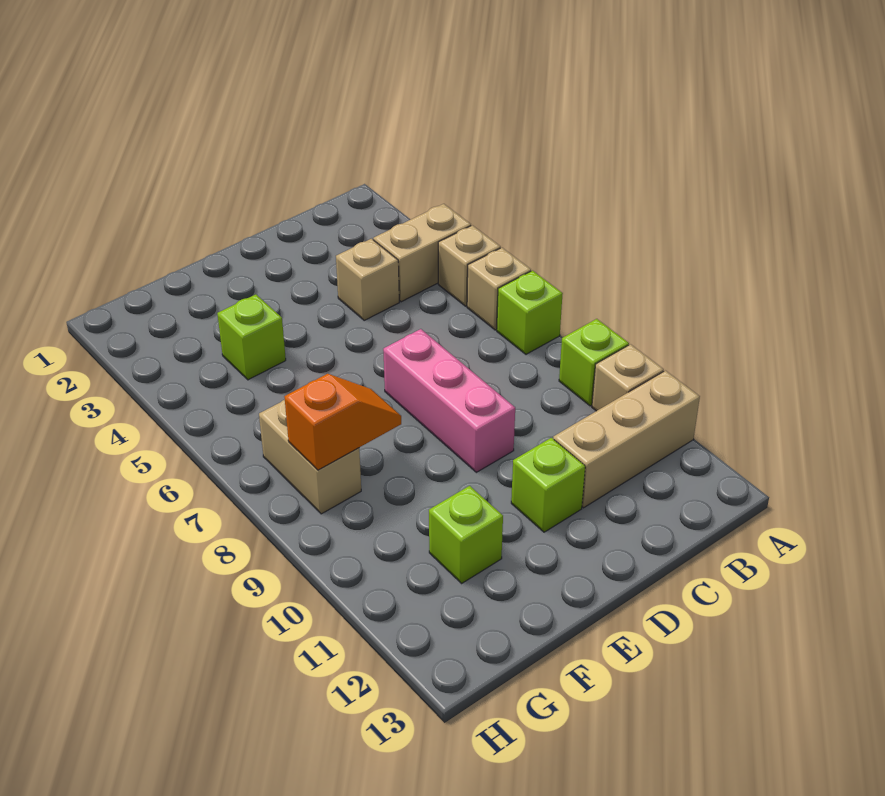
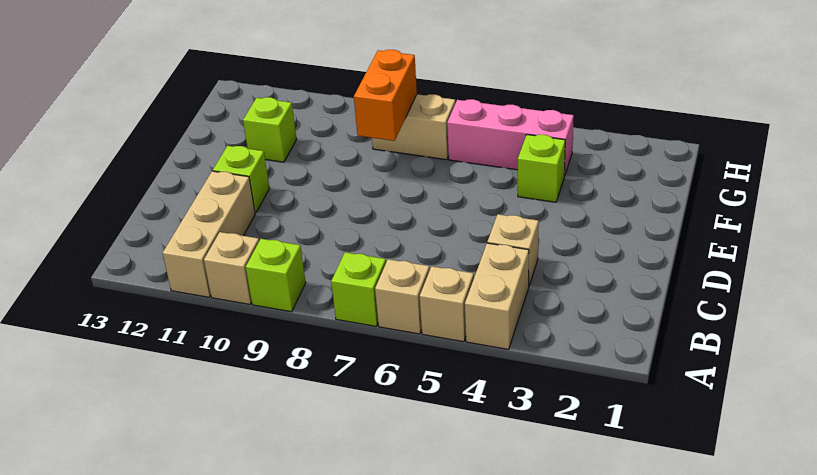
pink brick D7:D9 level 1 -> pink brick G4:G6 level 1
orange slope F8:G8 level 2 top G -> orange brick F8:G8 level 2

